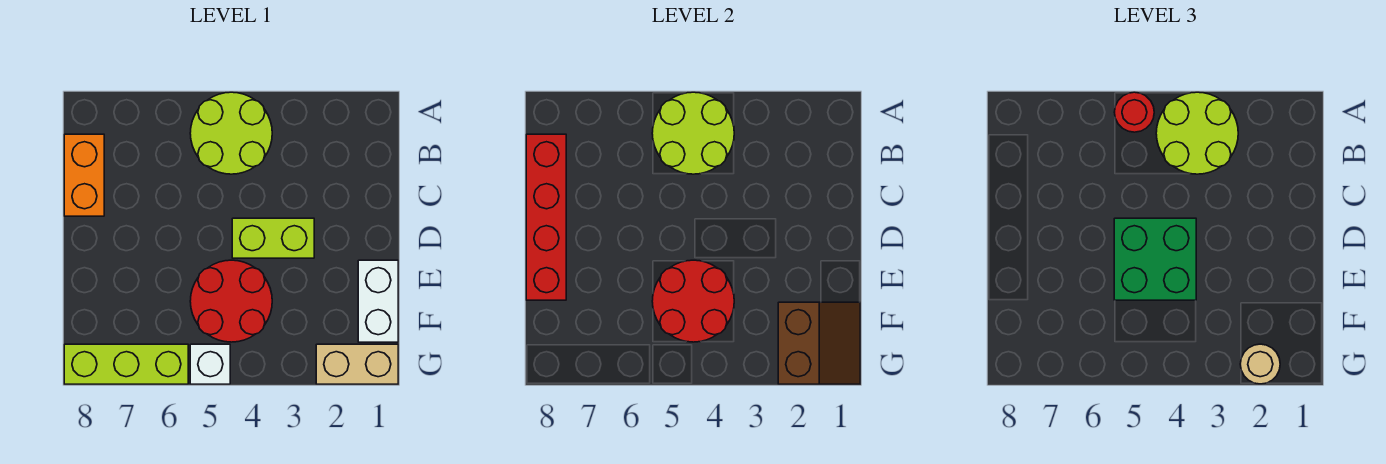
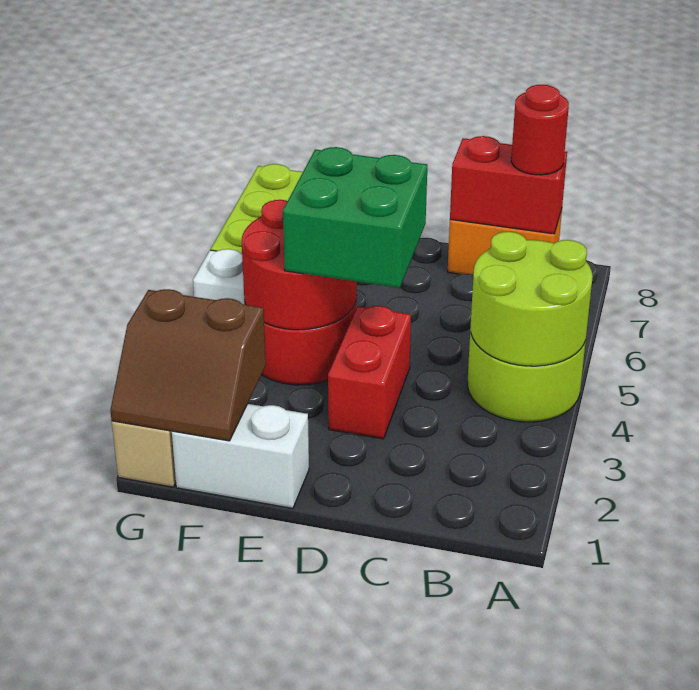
lime round brick A3:B4 level 3 -> none
red round brick A5 level 3 -> red round brick B8 level 3
red brick B8:E8 level 2 -> red brick B8:C8 level 2
lime brick D3:D4 level 1 -> red brick D3:D4 level 1
tan round brick G2 level 3 -> none

